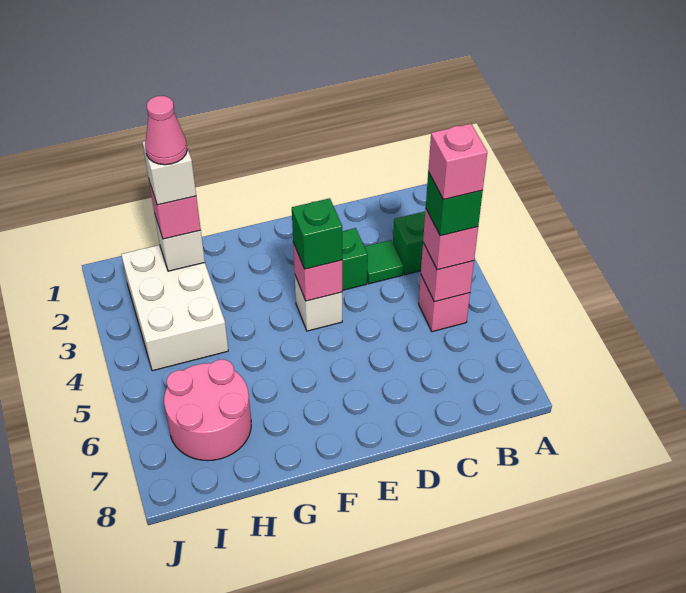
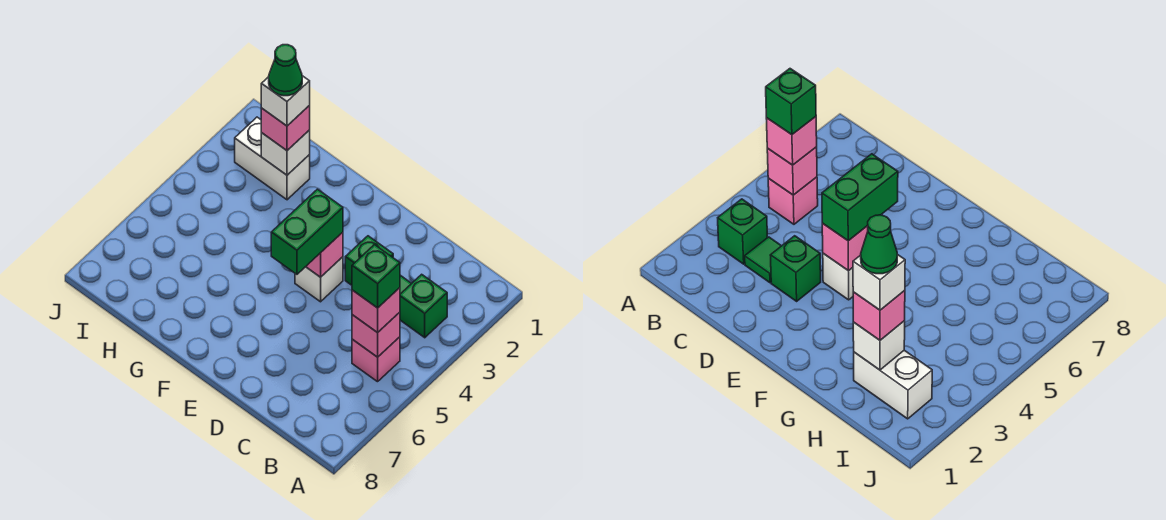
pink brick B5 level 5 -> none
green brick E4 level 3 -> green brick E4:E5 level 3
white brick H2:I4 level 1 -> white brick H2:I2 level 1
pink cone H2 level 5 -> green cone H2 level 5
pink round brick H6:I7 level 1 -> none

